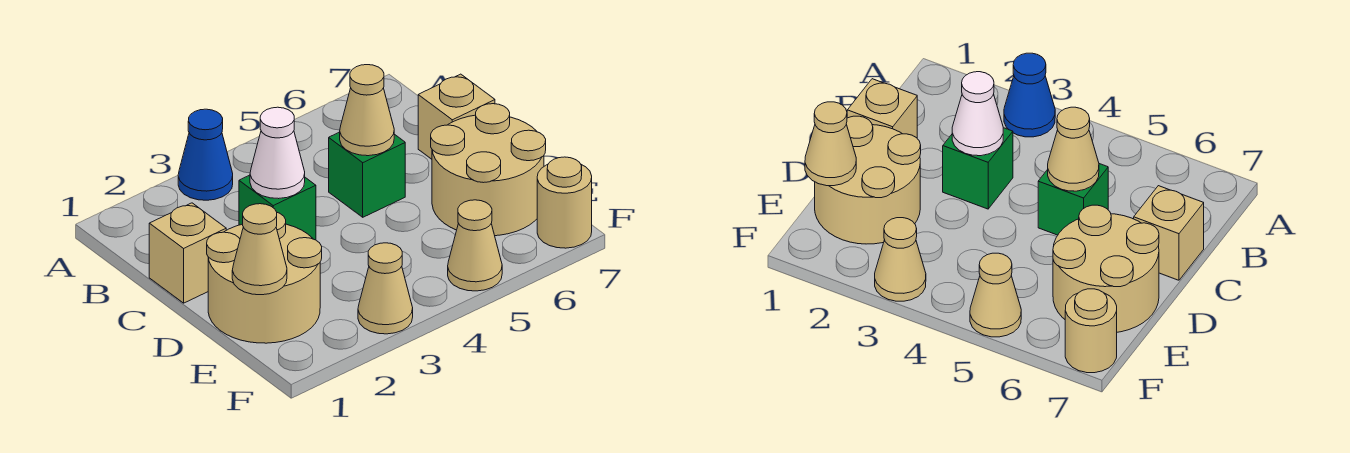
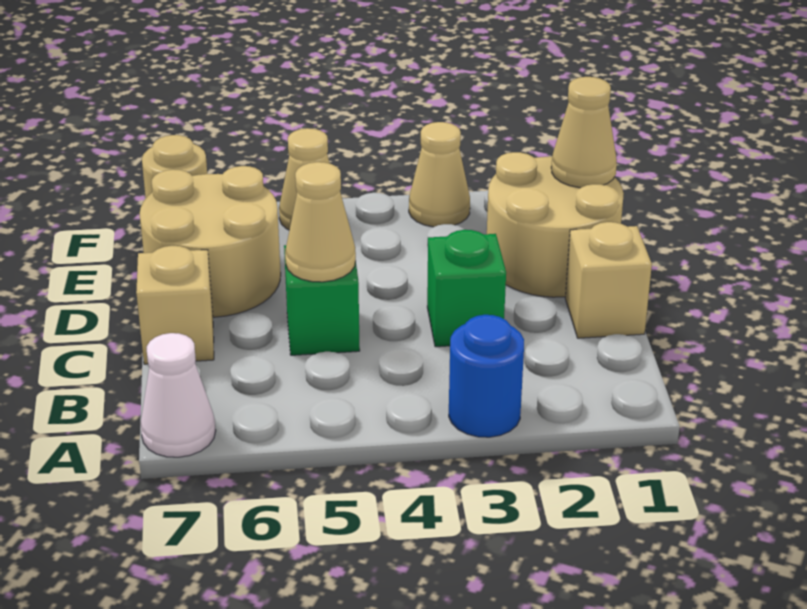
blue cone A3 level 1 -> blue round brick A3 level 1
white cone C3 level 2 -> white cone A7 level 1

